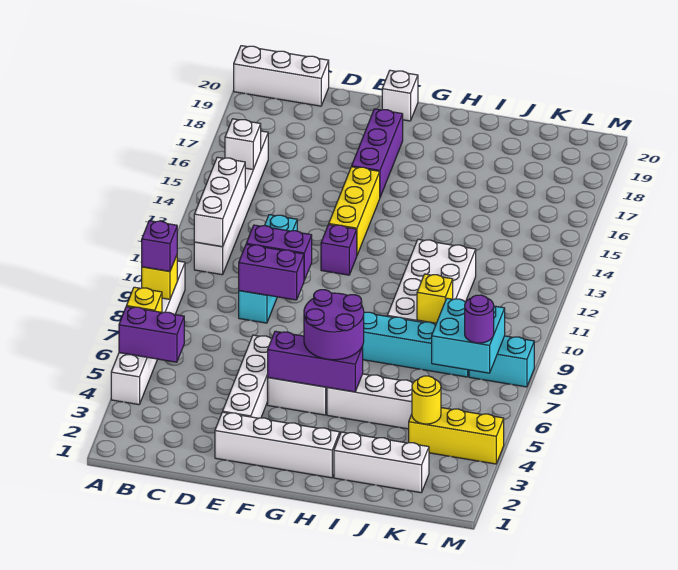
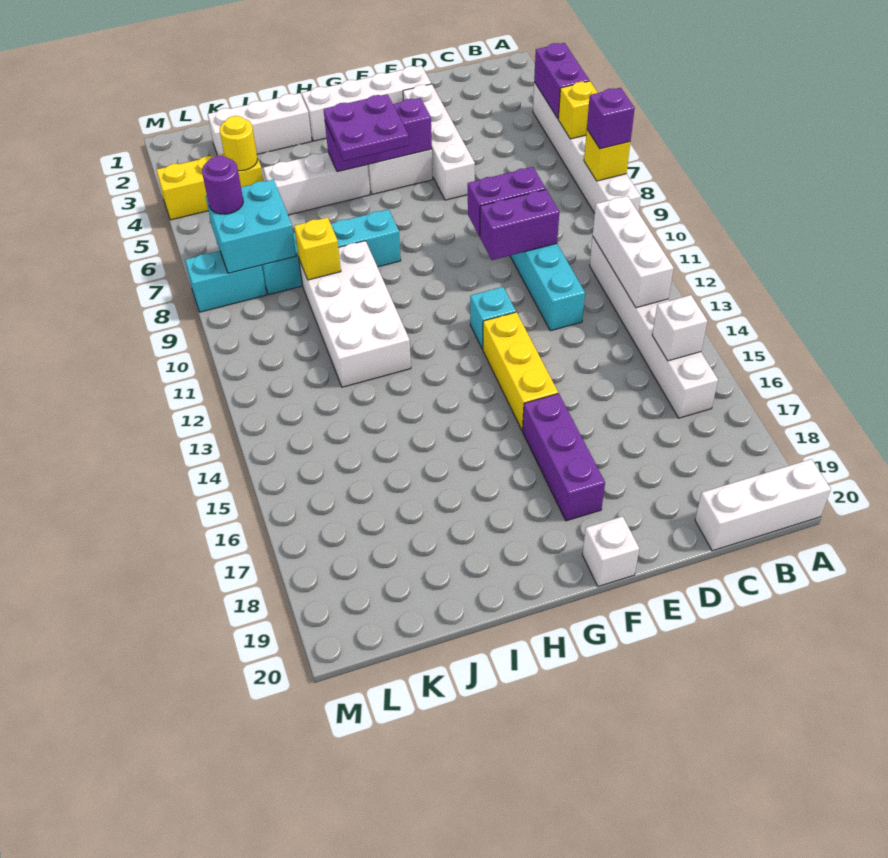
purple brick A5:B5 level 2 -> purple brick A4:A5 level 2
purple brick F12 level 1 -> cyan brick F12 level 1
purple round brick G5:H6 level 3 -> purple plate G5:H6 level 3

